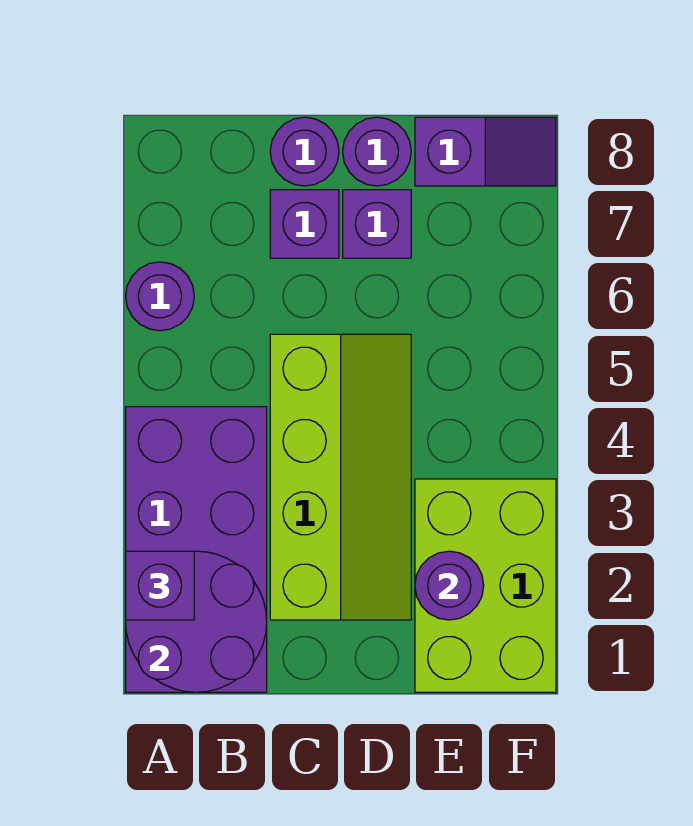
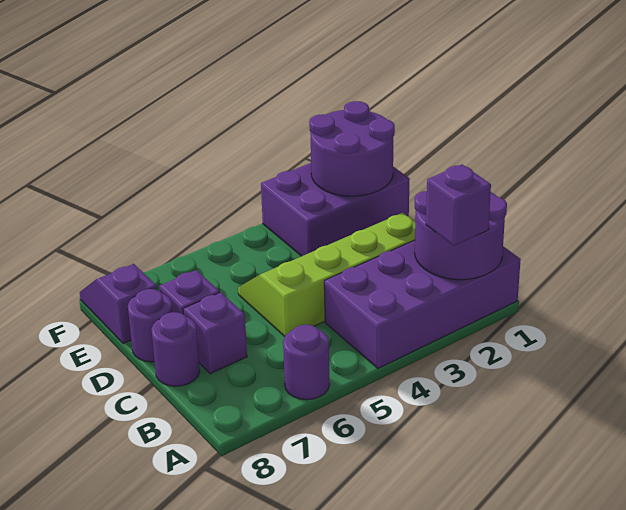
lime brick E1:F3 level 1 -> purple brick E1:F3 level 1
purple round brick E2 level 2 -> purple round brick E1:F2 level 2

